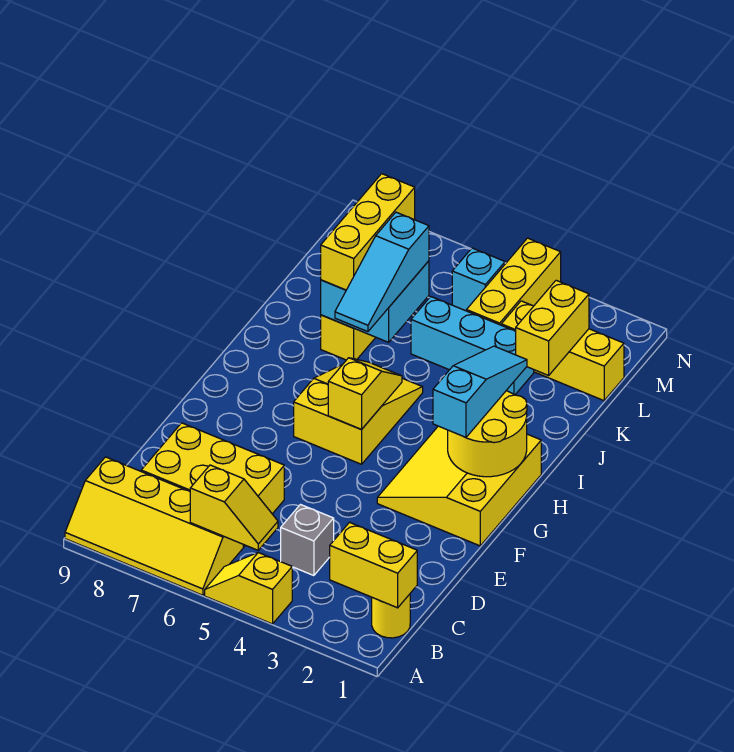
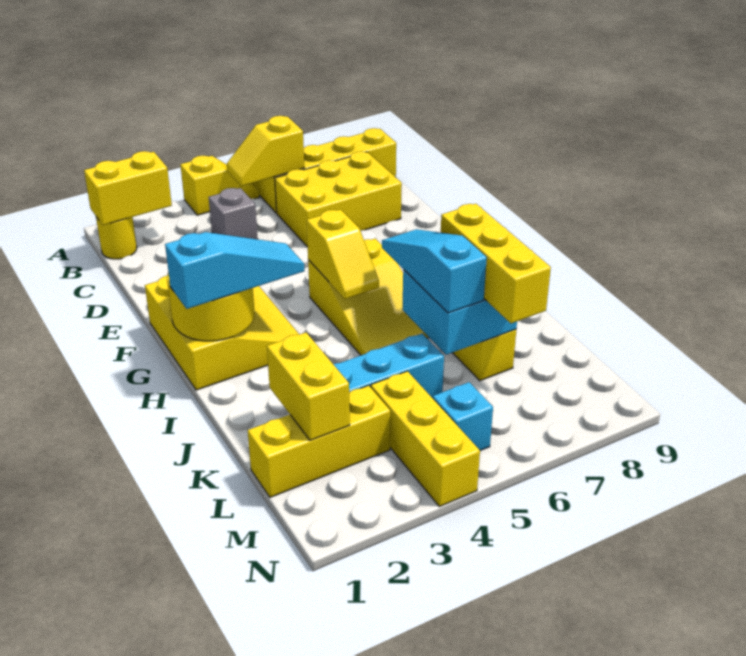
cyan slope G2:I2 level 3 top G -> cyan slope H1:H3 level 3 top 1

